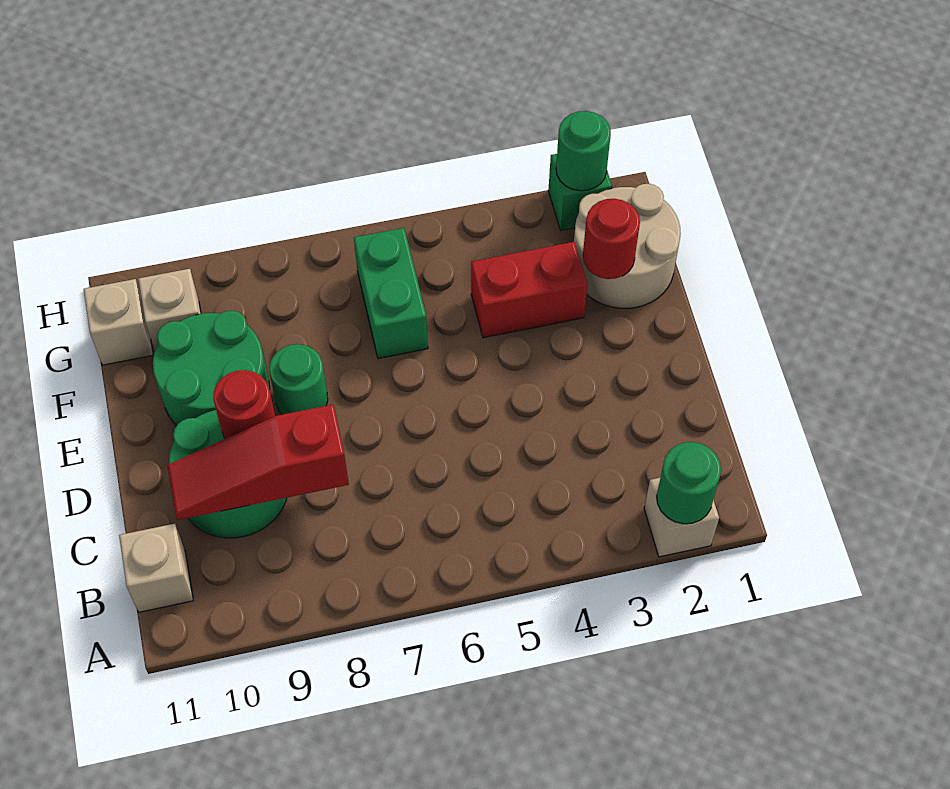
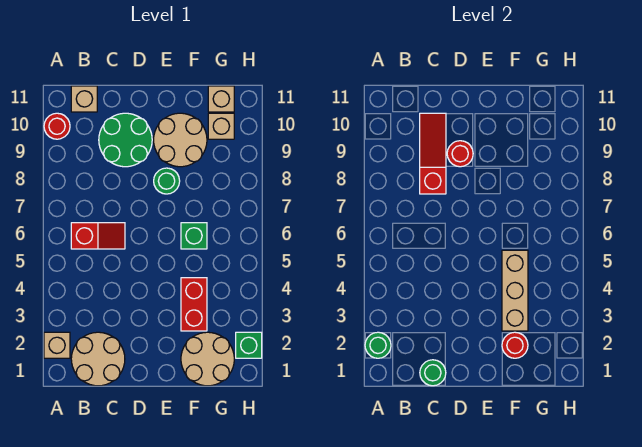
none -> red round brick A10 level 1
none -> tan round brick B1:C2 level 1
none -> red slope B6:C6 level 1 top B
green round brick E9:F10 level 1 -> tan round brick E9:F10 level 1
none -> tan brick F3:F5 level 2
green brick F6:G6 level 1 -> green brick F6 level 1
green round brick H2 level 2 -> green round brick C1 level 2

